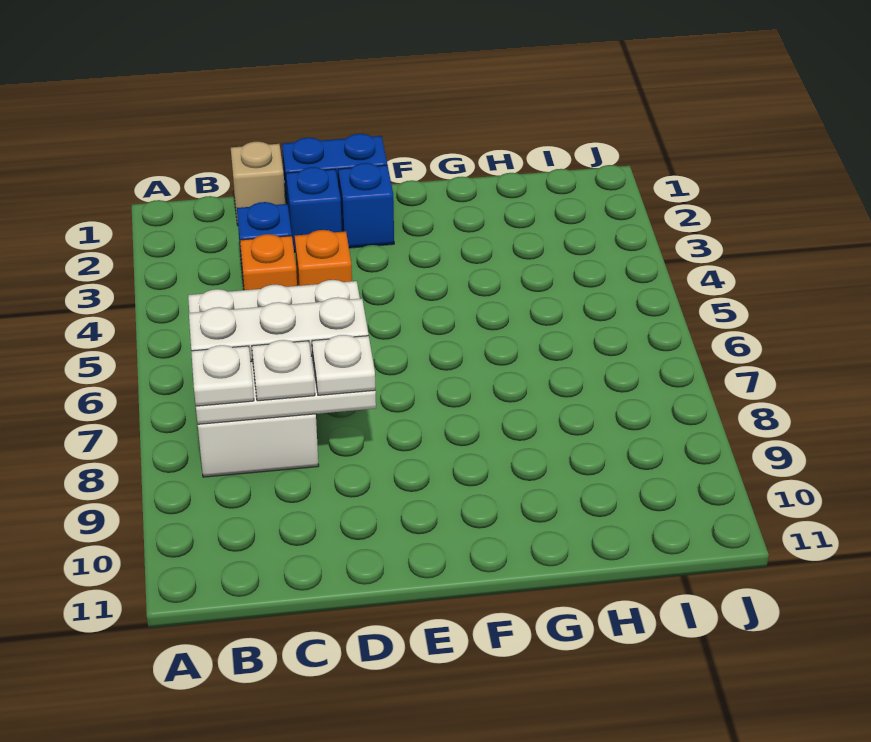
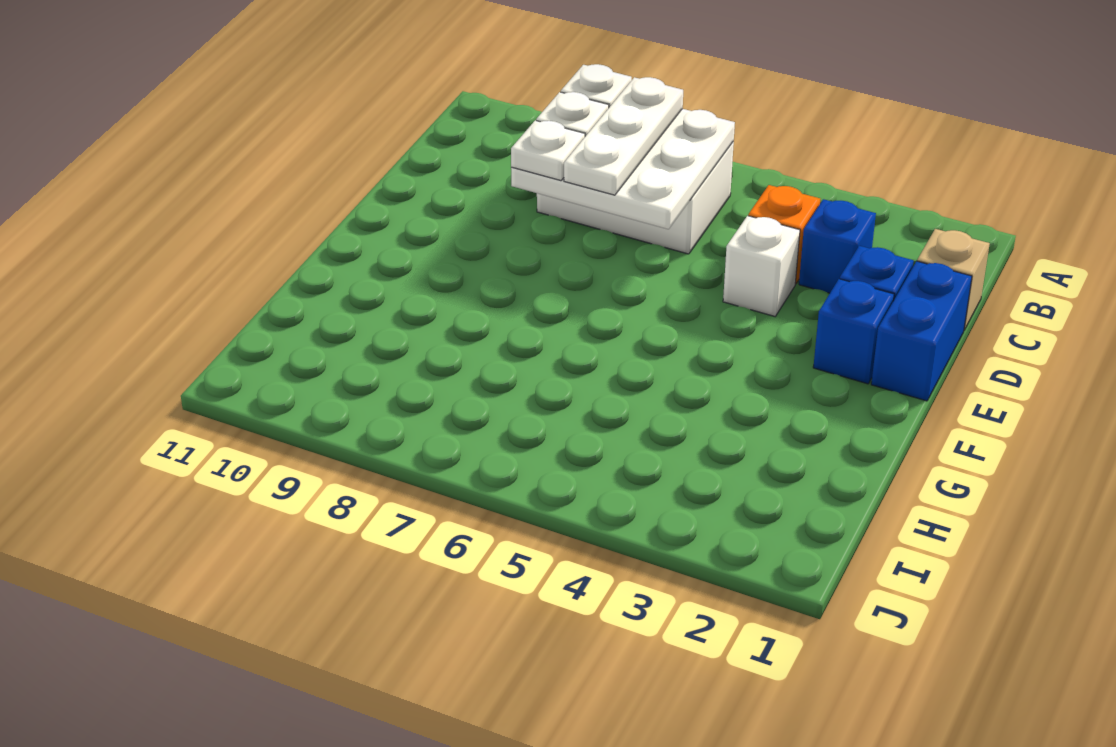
orange brick D4 level 1 -> white brick D4 level 1

